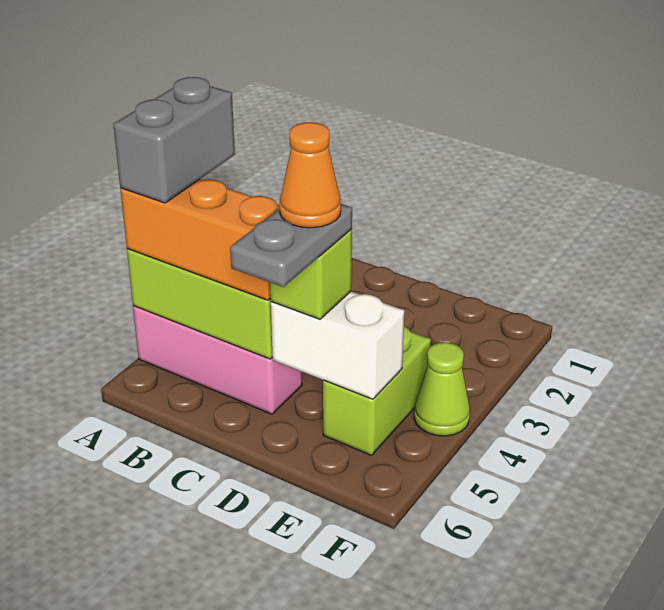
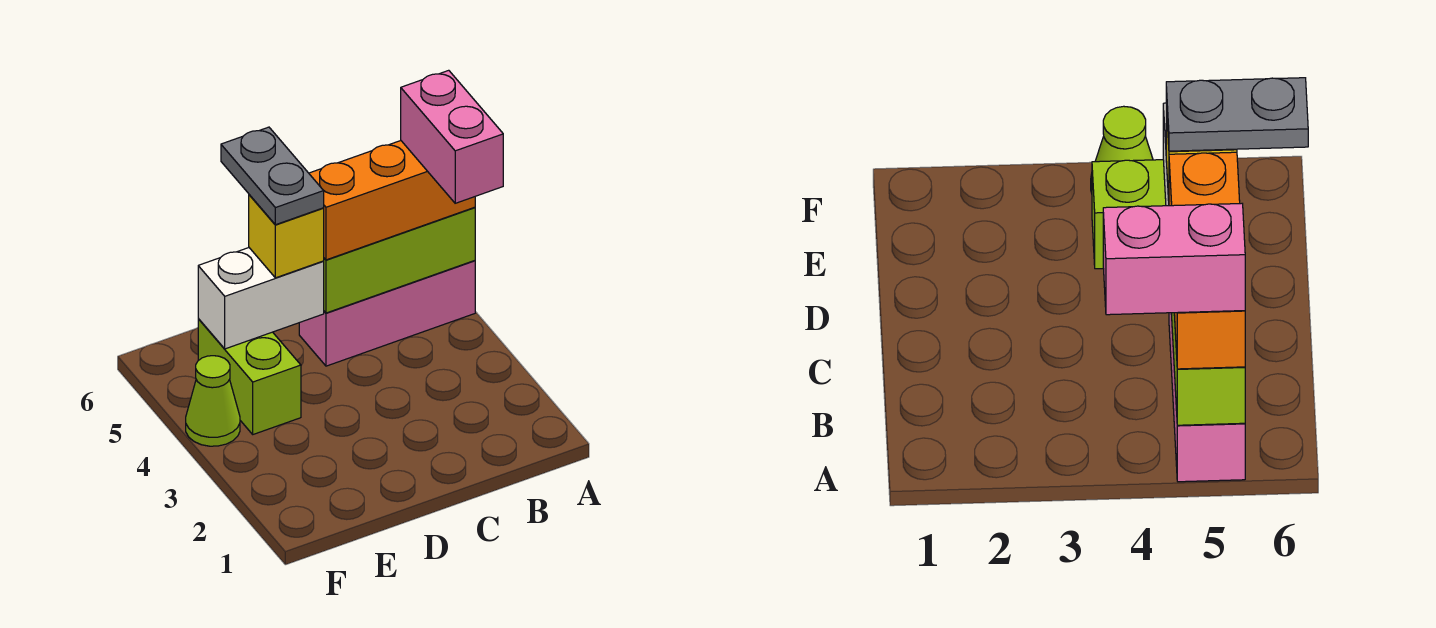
grey brick A4:A5 level 4 -> pink brick A4:A5 level 4
lime brick D5 level 3 -> yellow brick D5 level 3
orange cone D5 level 5 -> none

